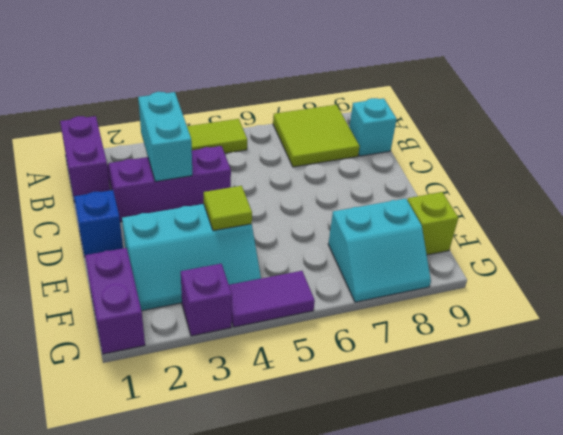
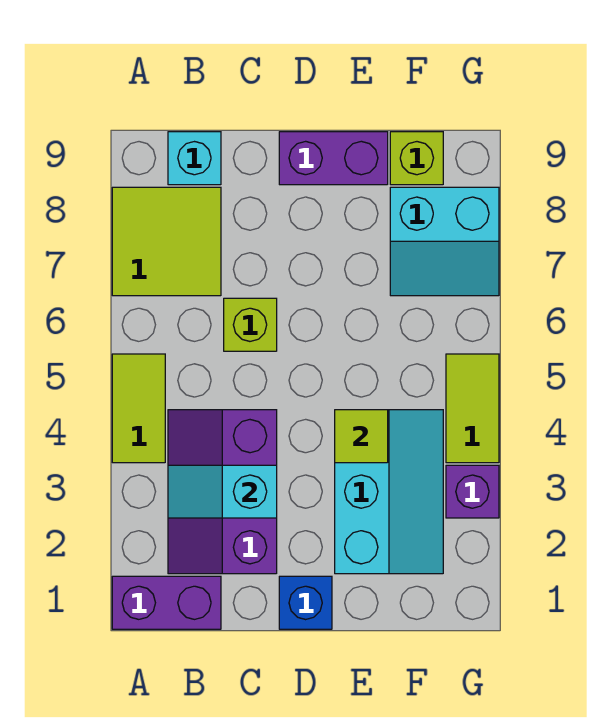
cyan brick B3:C3 level 2 -> cyan slope B3:C3 level 2 top C
none -> lime brick C6 level 1
purple brick F1:G1 level 1 -> purple brick D9:E9 level 1
cyan slope F7:G8 level 1 top F -> cyan slope F7:G8 level 1 top 8
purple tile G4:G5 level 1 -> lime tile G4:G5 level 1

